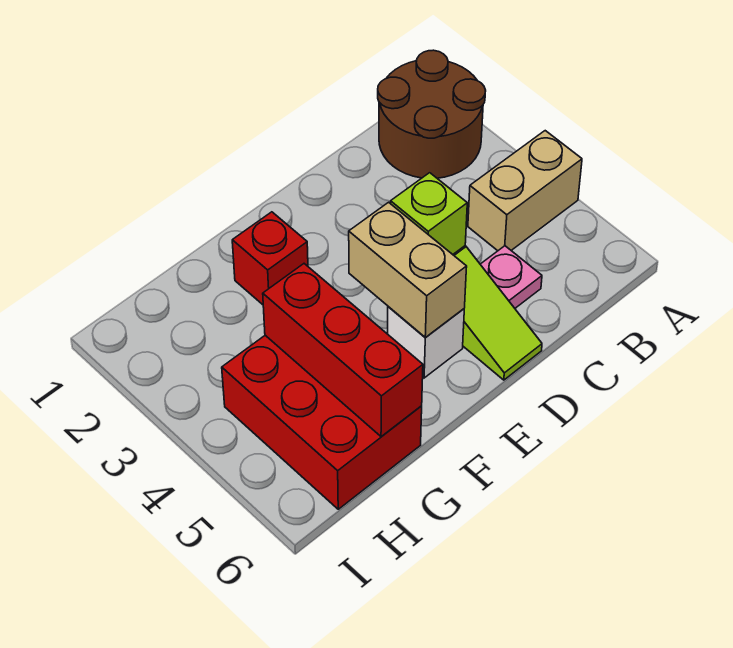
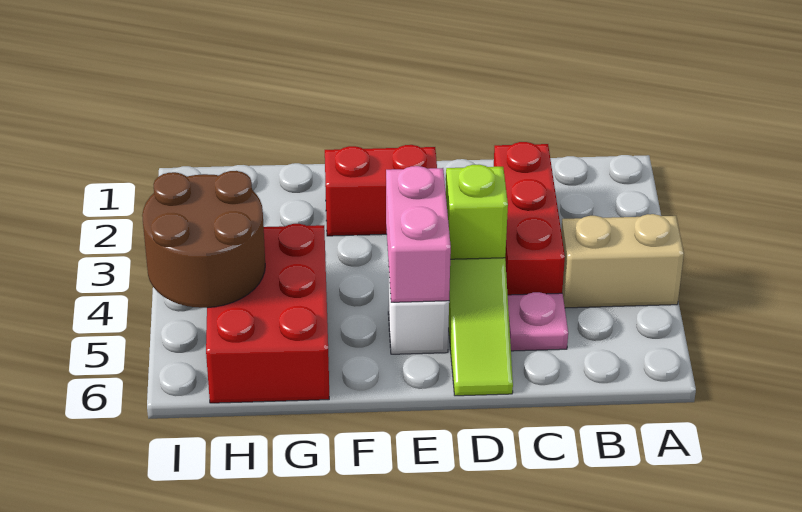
brown round brick A1:B2 level 1 -> brown round brick H4:I5 level 2
tan brick E4:E5 level 2 -> pink brick E4:E5 level 2
red brick F2 level 1 -> red brick E2:F2 level 1
red brick G4:G6 level 2 -> red brick C2:C4 level 1

